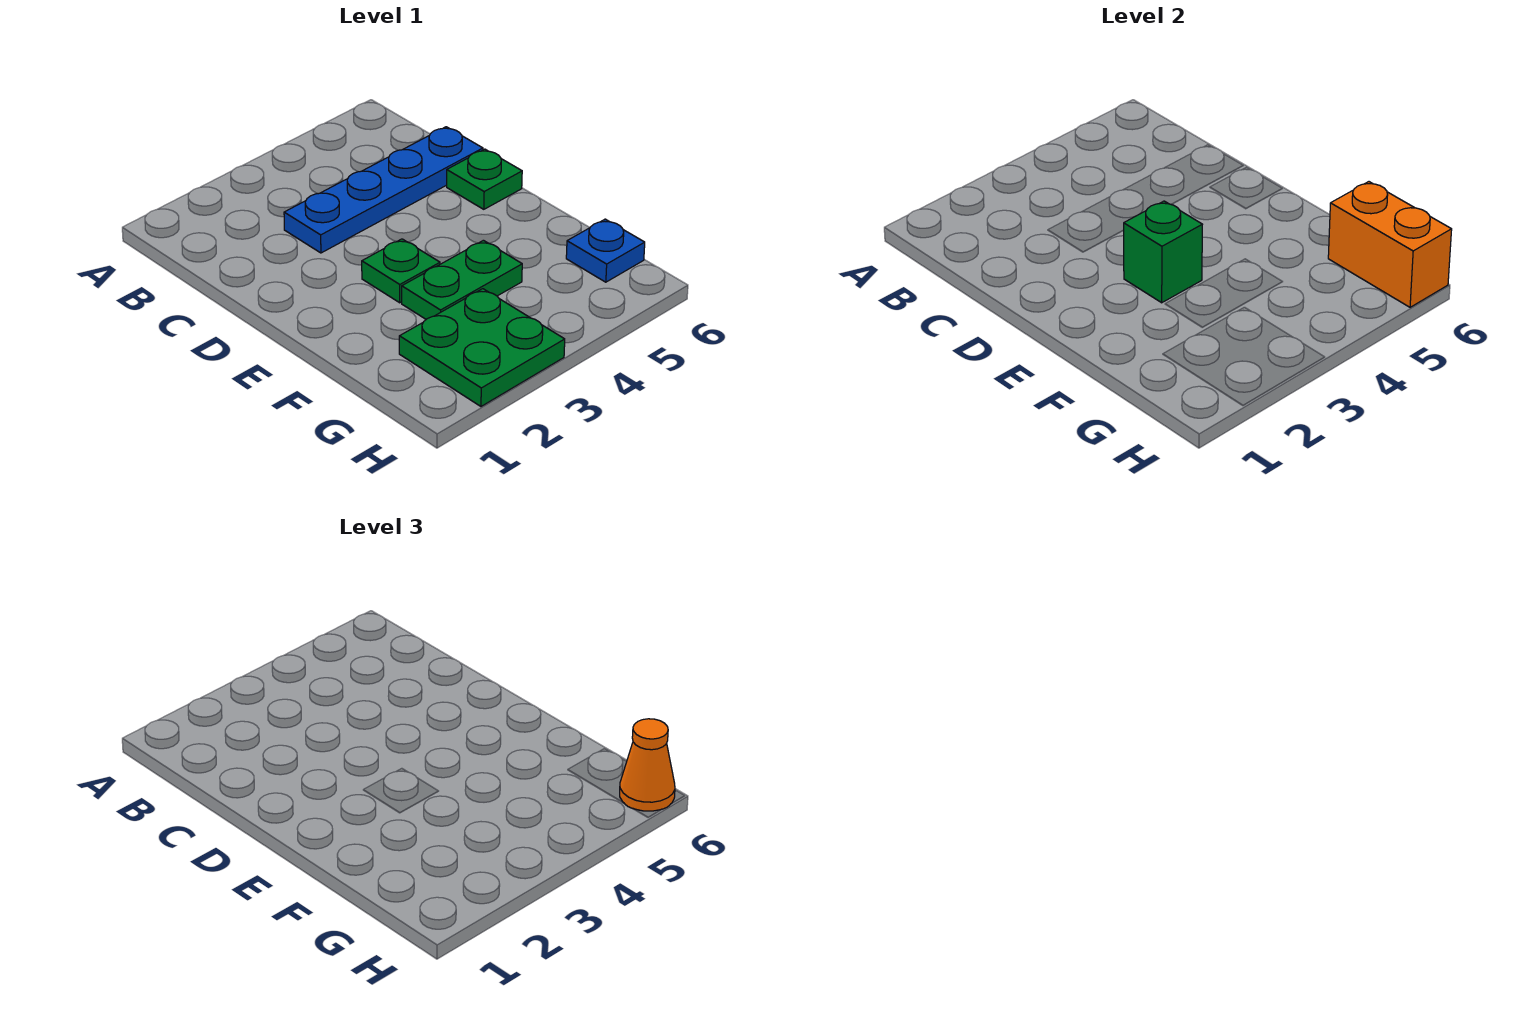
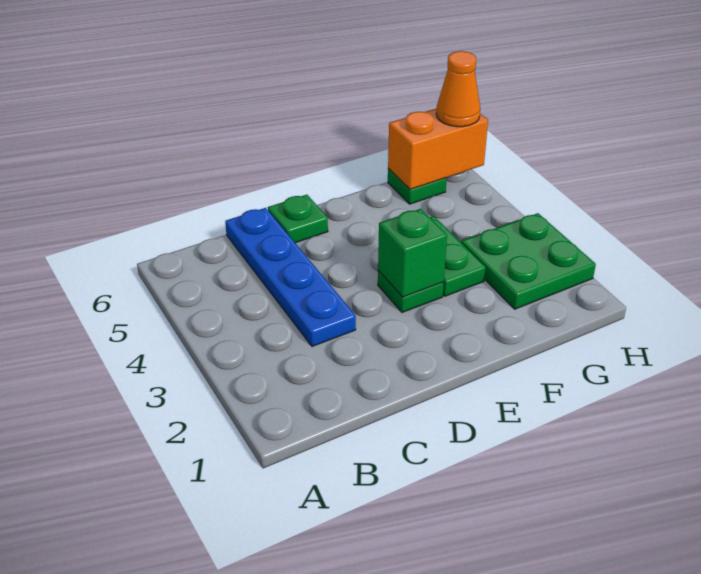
blue plate G6 level 1 -> green plate G6 level 1

